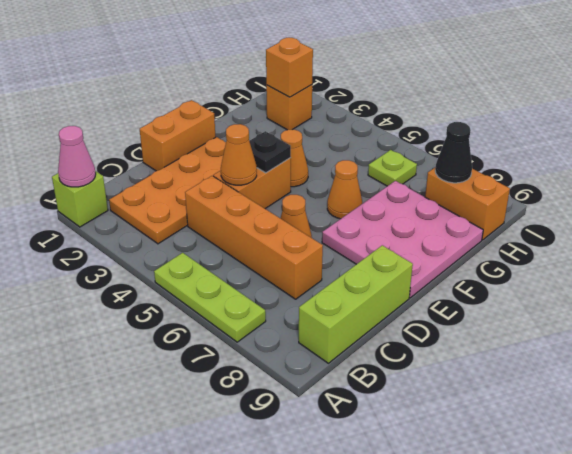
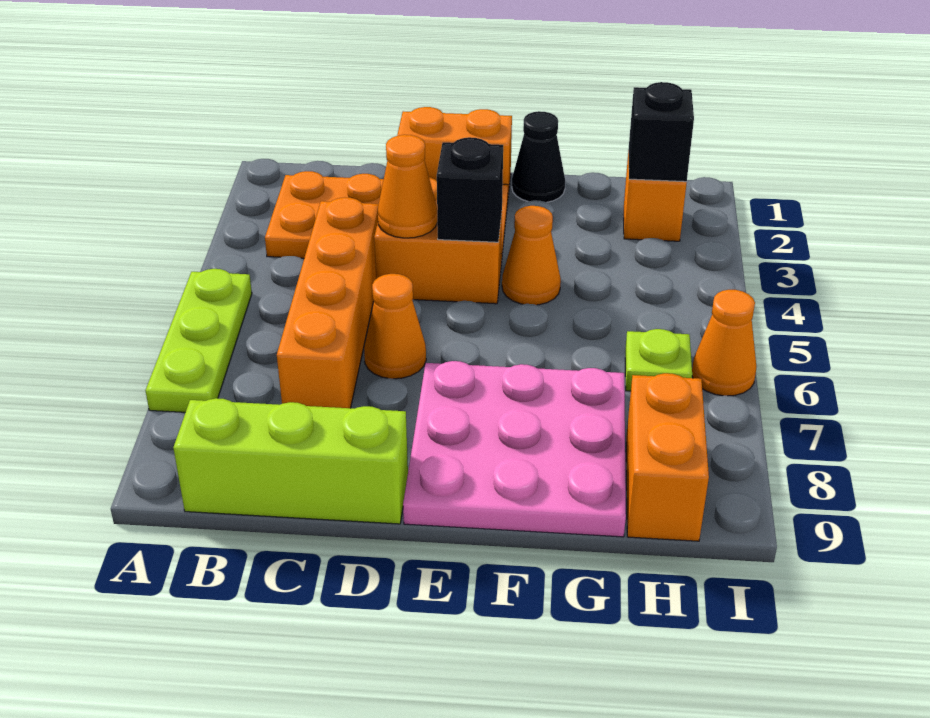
lime brick A1 level 1 -> none
pink cone A1 level 2 -> none
black plate E4 level 2 -> black brick E4 level 2
orange cone F6 level 1 -> orange cone I6 level 1
orange brick H2 level 2 -> black brick H2 level 2
black cone H8 level 2 -> black cone F1 level 1

